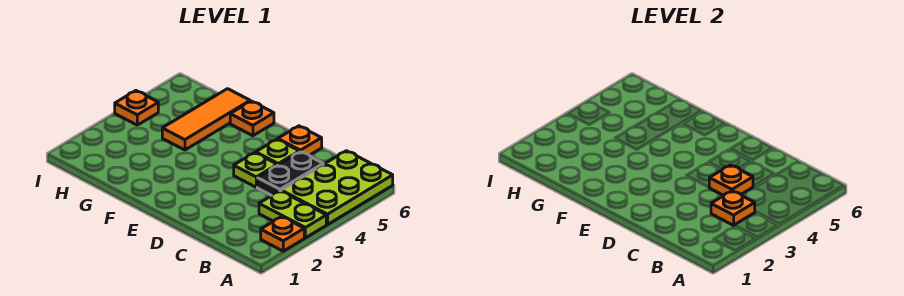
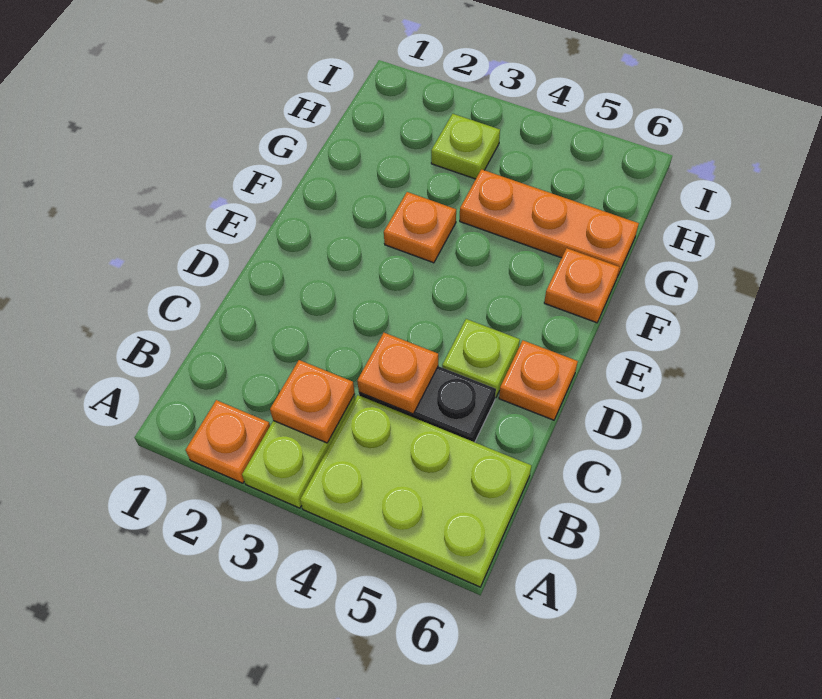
lime plate D4 level 1 -> lime plate H3 level 1
orange tile G4:G6 level 1 -> orange plate G4:G6 level 1
orange plate I4 level 1 -> orange plate F3 level 1

